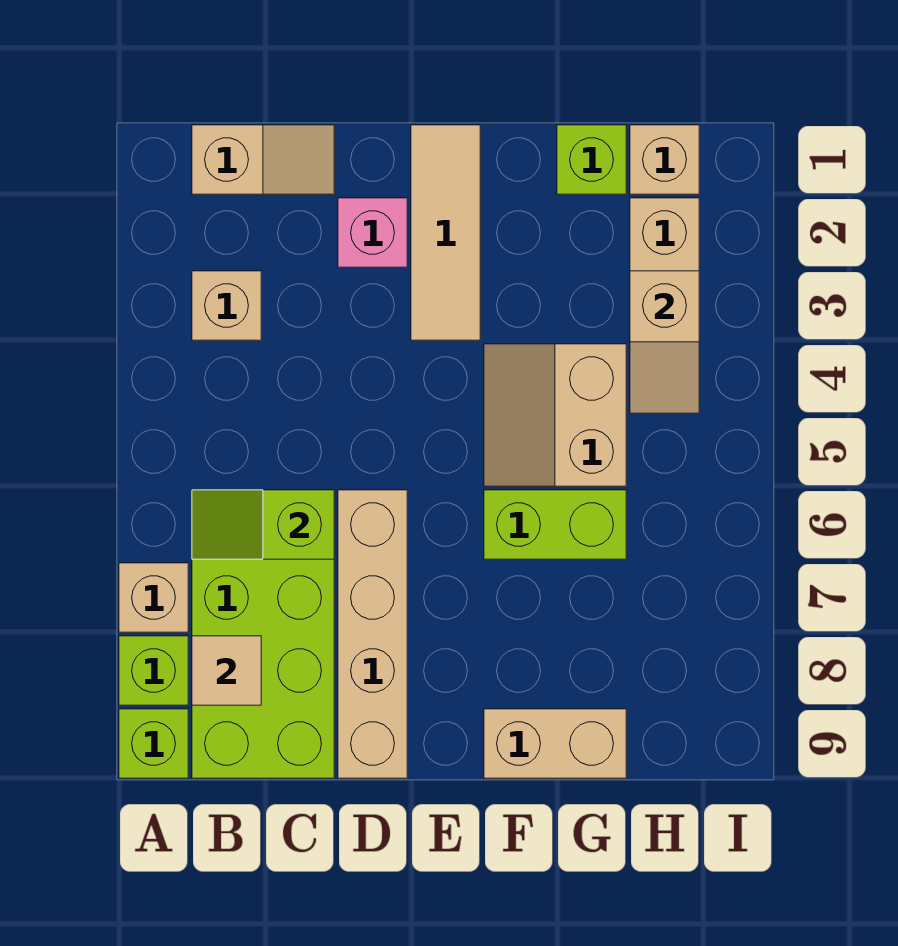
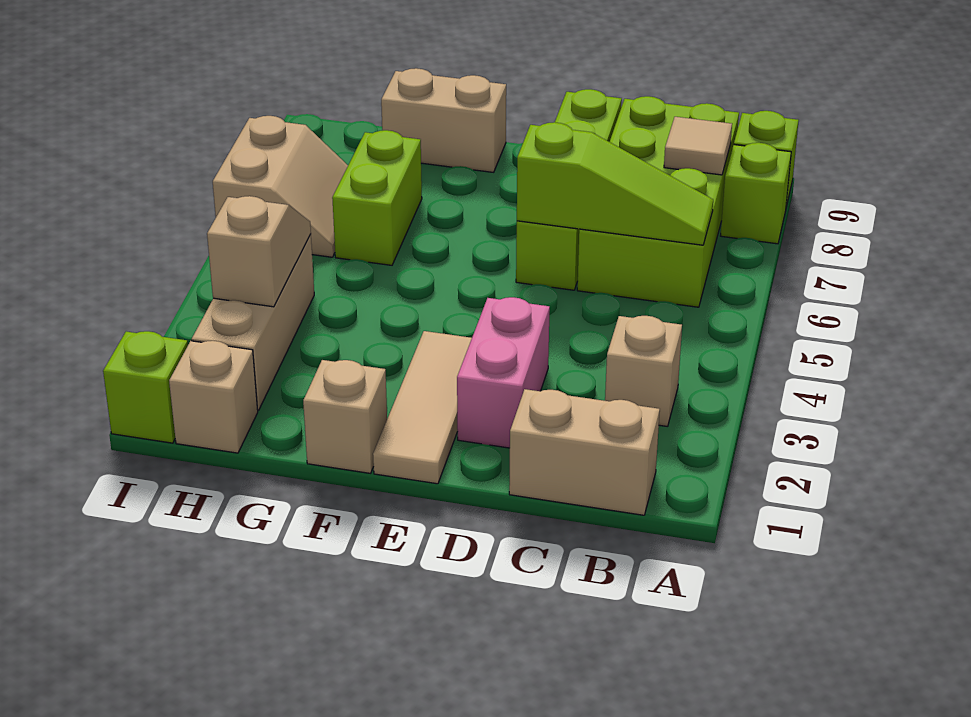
tan brick A7 level 1 -> tan brick F1 level 1
tan slope B1:C1 level 1 top B -> tan brick B1:C1 level 1
lime slope B6:C6 level 2 top C -> lime slope B6:D6 level 2 top D
pink brick D2 level 1 -> pink brick D2:D3 level 1
tan brick D6:D9 level 1 -> lime brick D6:D9 level 1
tan slope F4:G5 level 1 top G -> tan slope H6:I7 level 1 top I
lime brick F6:G6 level 1 -> lime brick G6:G7 level 1
lime brick G1 level 1 -> lime brick I1 level 1

